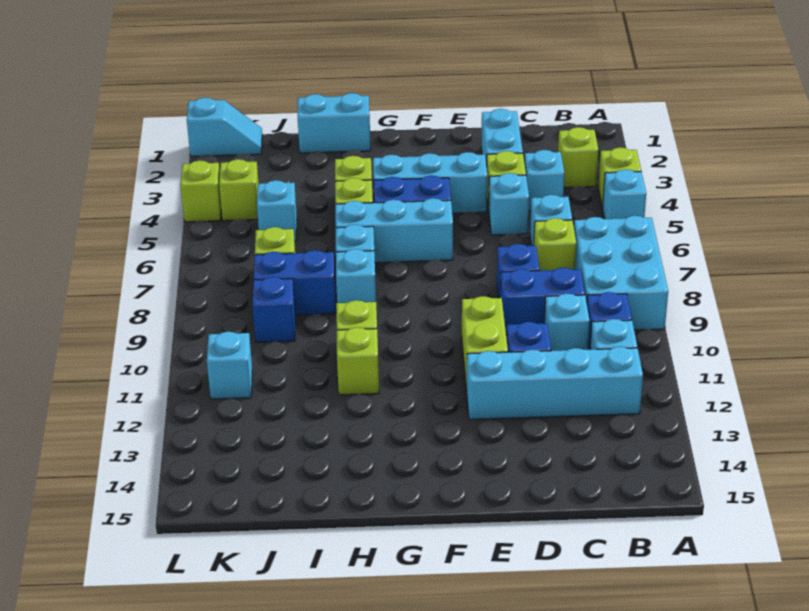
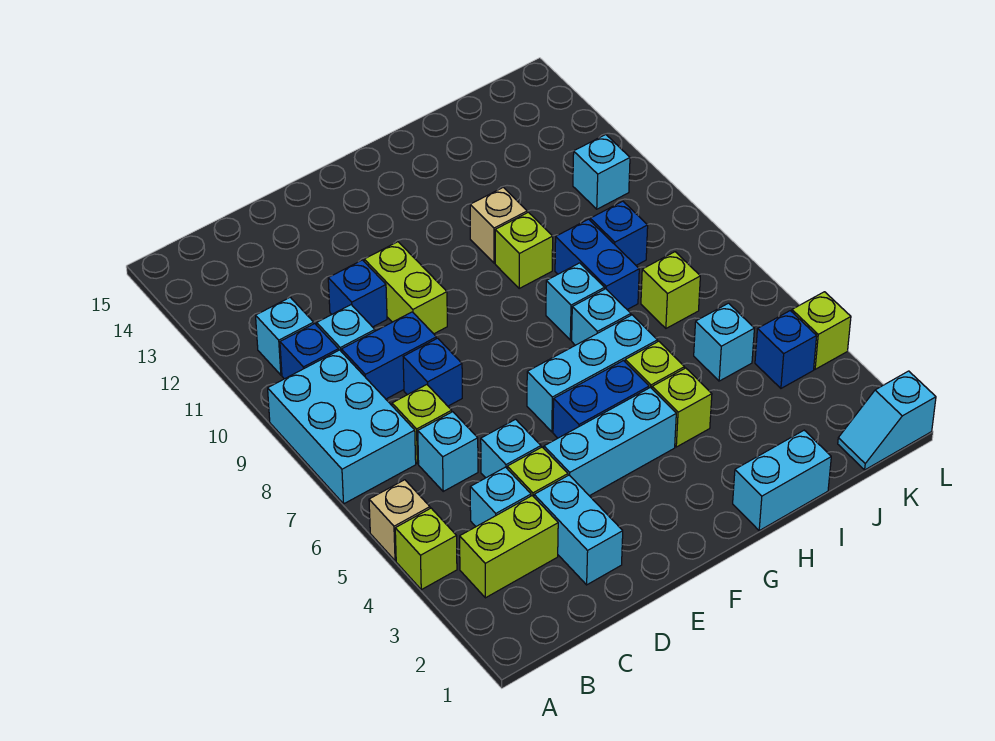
cyan brick A5 level 1 -> tan brick A5 level 1
lime brick B3 level 1 -> lime brick B3:C3 level 1
cyan brick B12:E12 level 1 -> none
lime brick H11 level 1 -> tan brick H11 level 1
blue brick I8:J8 level 1 -> blue brick I8:I9 level 1
lime brick K4 level 1 -> blue brick K4 level 1

